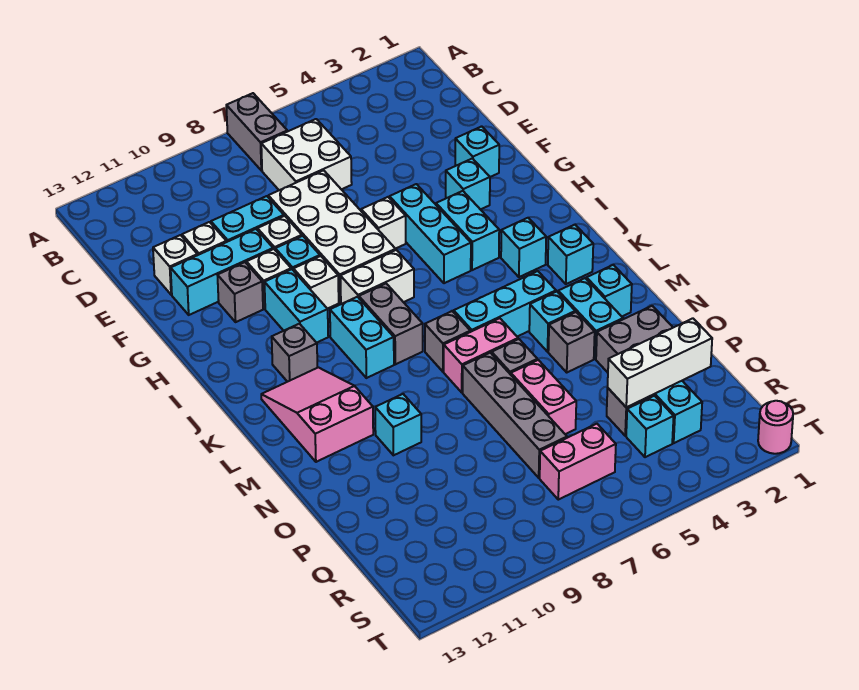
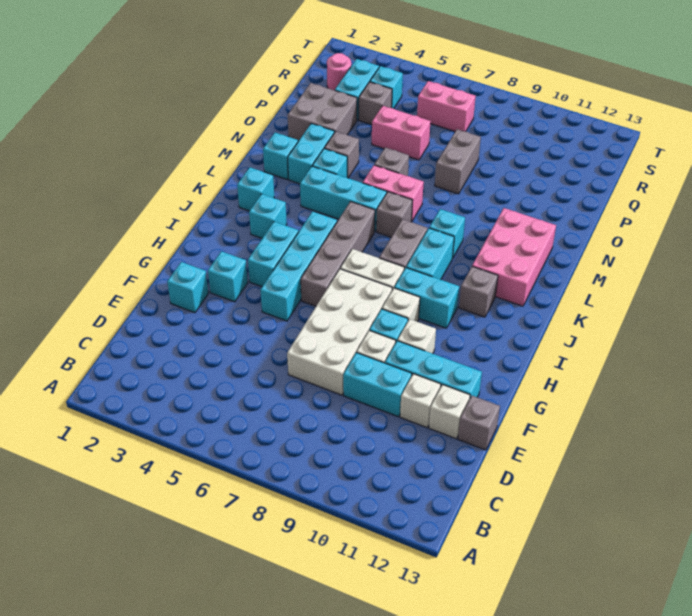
grey brick A7:B7 level 1 -> grey brick O8:P8 level 1
white brick C6:D7 level 1 -> none
cyan brick G5:I5 level 1 -> cyan brick G5:J5 level 1
white brick G6 level 1 -> none
grey brick G11 level 1 -> grey brick E13 level 1
cyan brick H10:I10 level 1 -> cyan brick I9:I10 level 1
pink slope K11:M12 level 1 top M -> pink brick K11:M12 level 1
grey brick N7:Q7 level 1 -> grey brick H6:K6 level 1
cyan brick N10 level 1 -> cyan brick L9 level 1
pink brick O6:P6 level 1 -> pink brick P5:P6 level 1
white brick Q2:Q4 level 2 -> none
pink round brick T1 level 1 -> pink round brick R2 level 1

